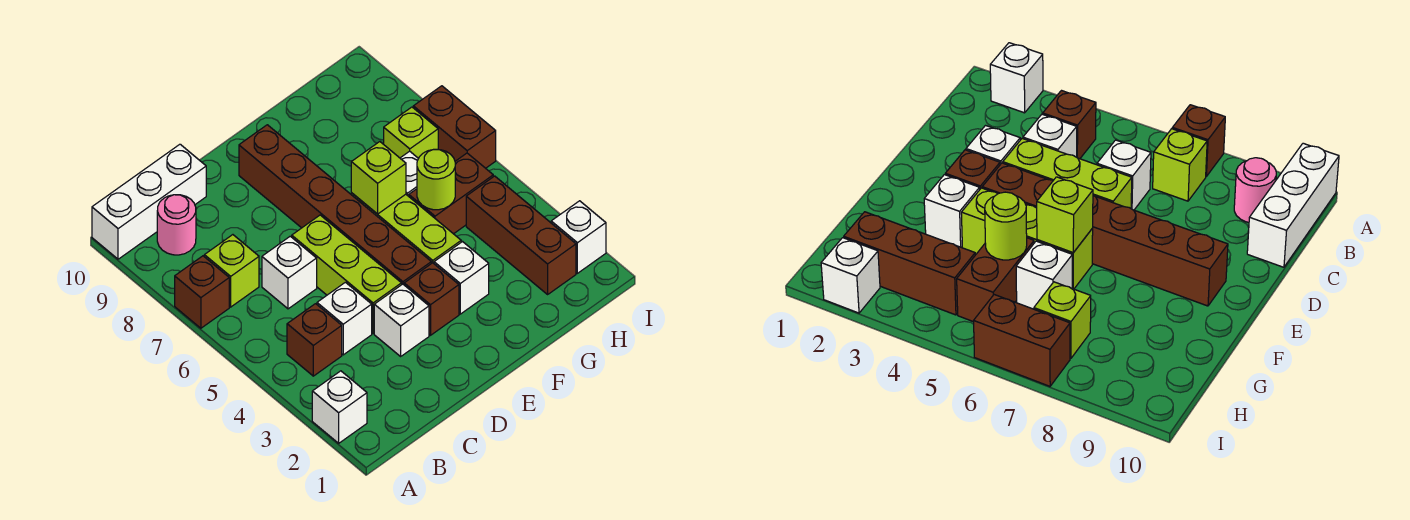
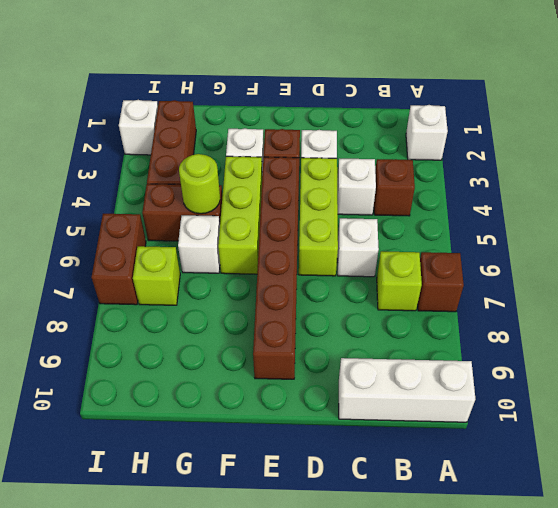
pink round brick B9 level 1 -> none
lime brick F6 level 2 -> none

